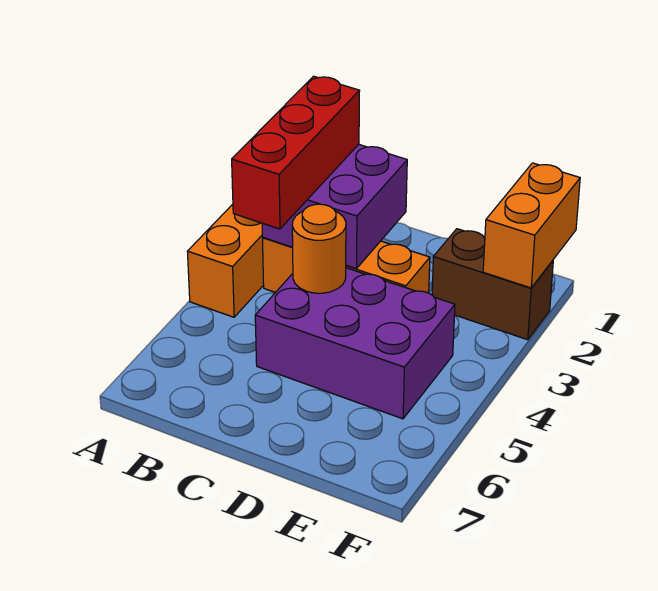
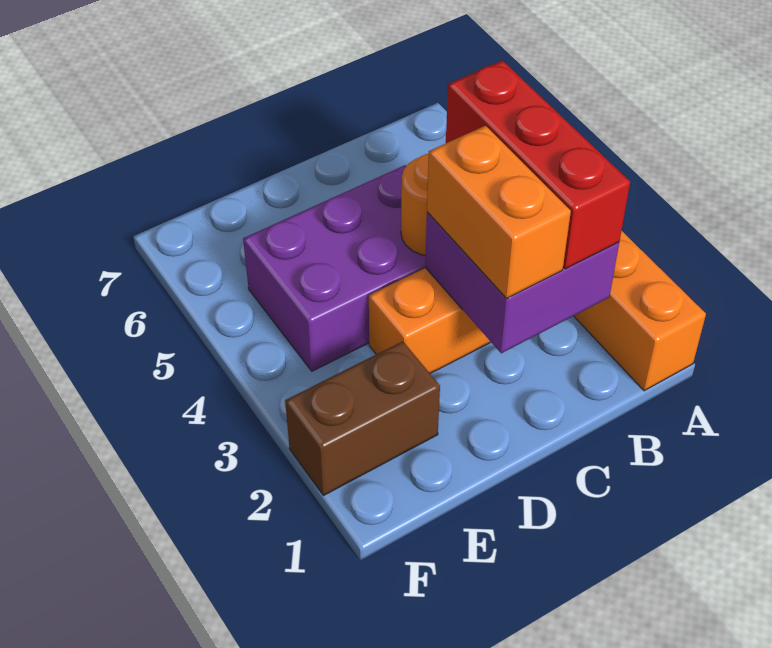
orange brick F1:F2 level 2 -> orange brick C2:C3 level 3

